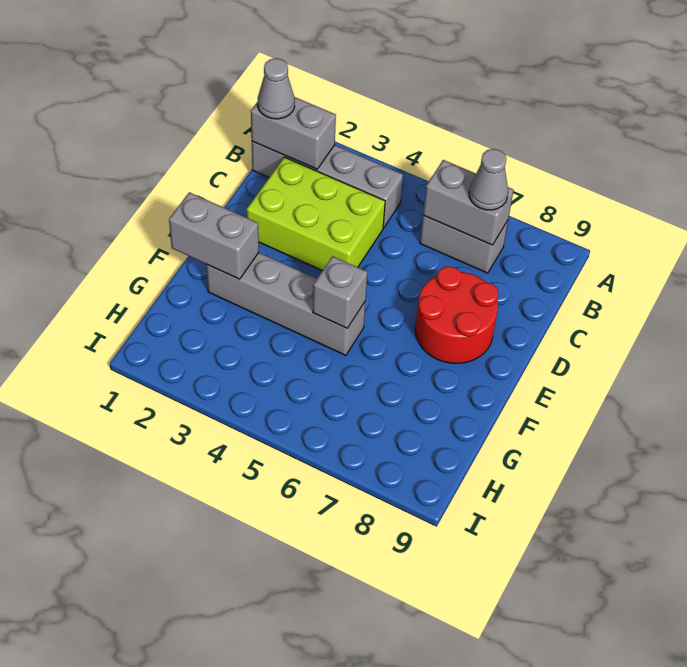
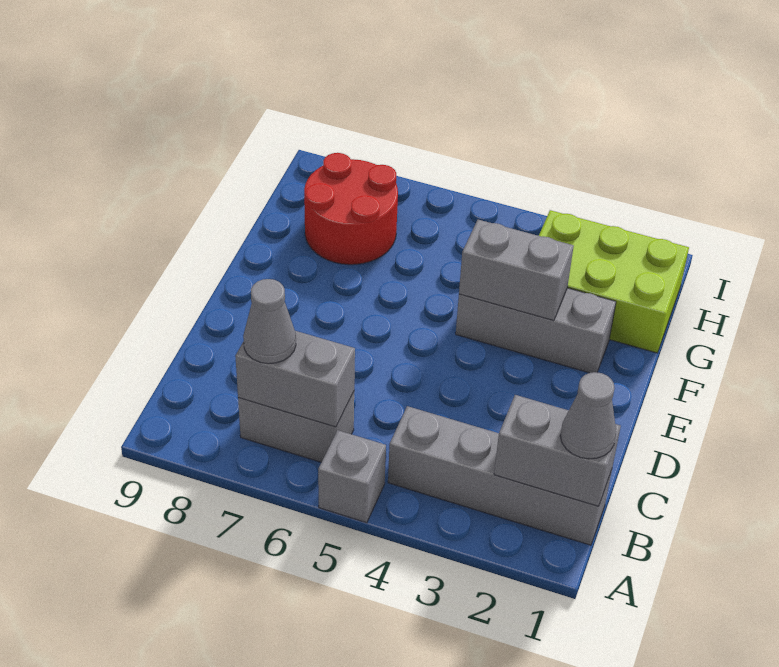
lime brick C2:D4 level 1 -> lime brick G1:H3 level 1
red round brick D7:E8 level 1 -> red round brick G7:H8 level 1
grey brick F1:F2 level 2 -> grey brick F3:F4 level 2
grey brick F2:F5 level 1 -> grey brick F2:F4 level 1
grey brick F5 level 2 -> grey brick A5 level 1

